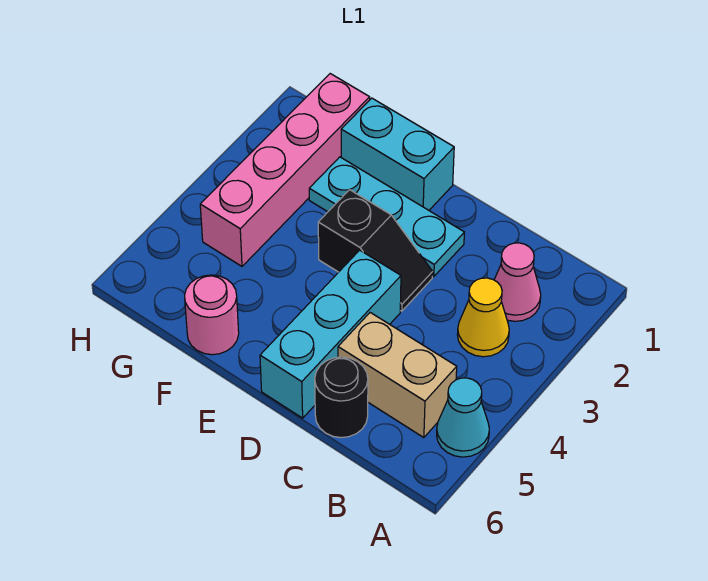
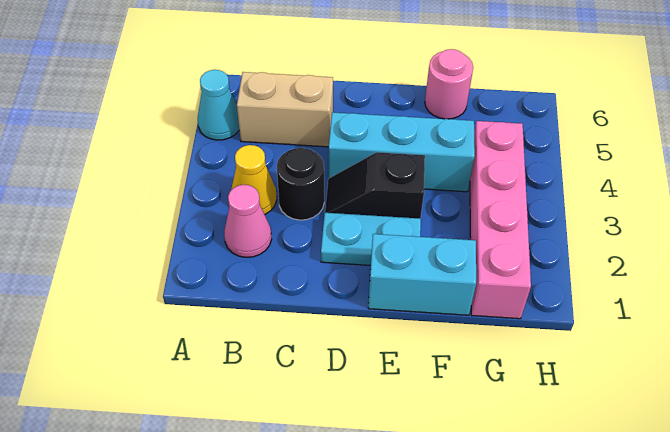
black round brick C6 level 1 -> black round brick C3 level 1
cyan plate D2:F2 level 1 -> cyan plate D2:E2 level 1
cyan brick D4:D6 level 1 -> cyan brick D4:F4 level 1

